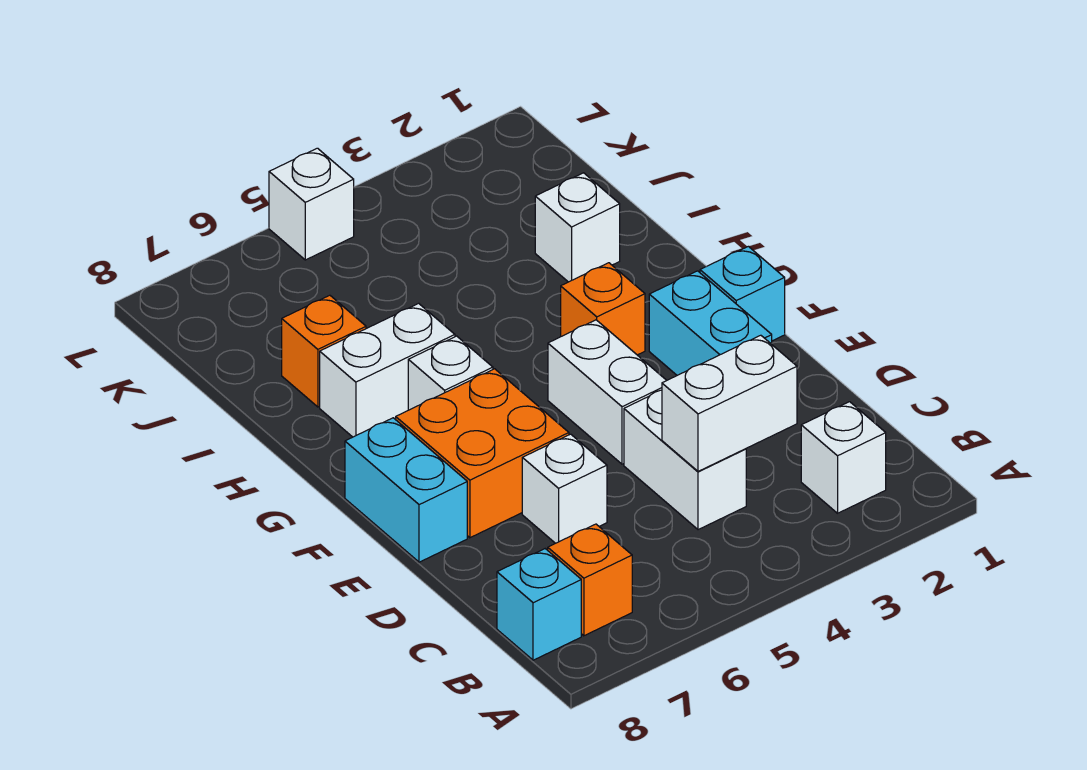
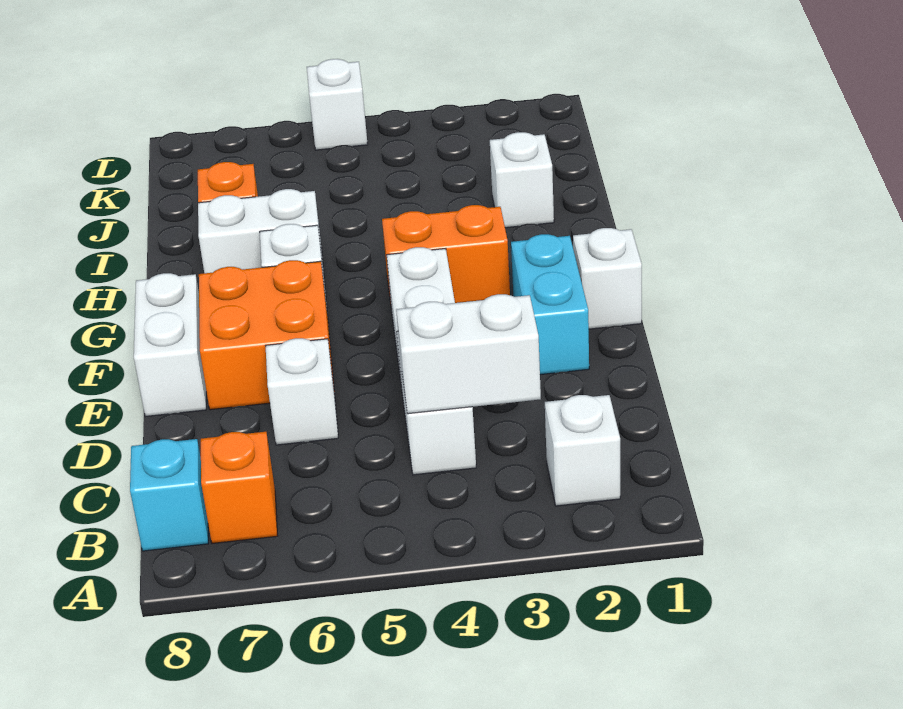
cyan brick E8:F8 level 1 -> white brick E8:F8 level 1
cyan brick F1 level 1 -> white brick F1 level 1
orange brick G3 level 1 -> orange brick G3:G4 level 1

